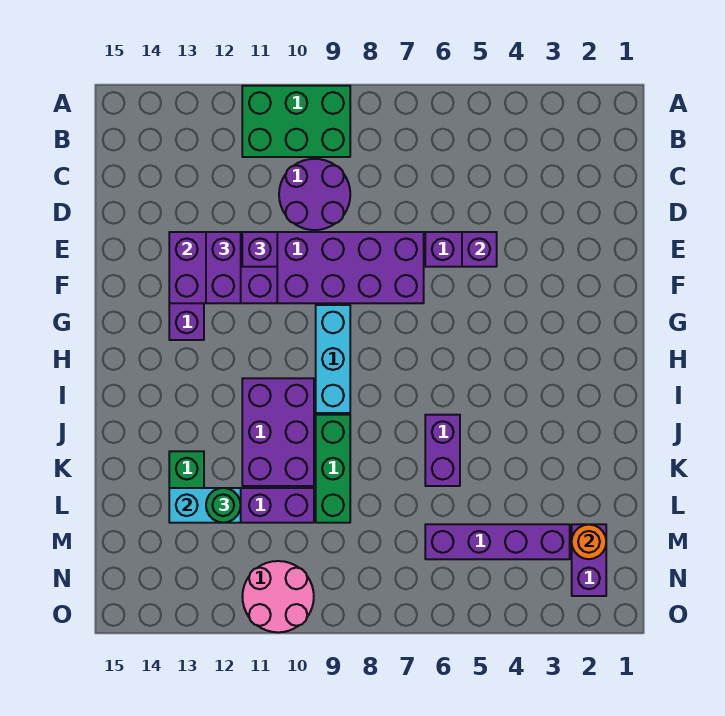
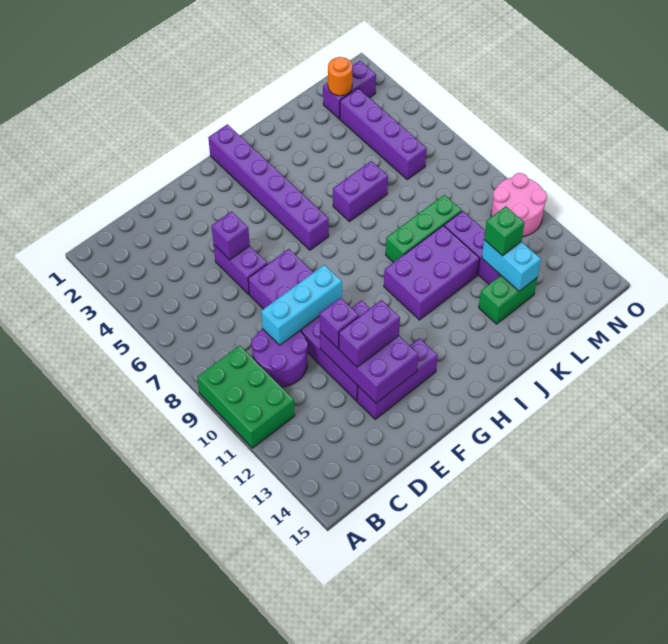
cyan brick G9:I9 level 1 -> cyan brick D9:F9 level 2
none -> purple brick H1:H6 level 1
green round brick L12 level 3 -> green brick L12 level 3

